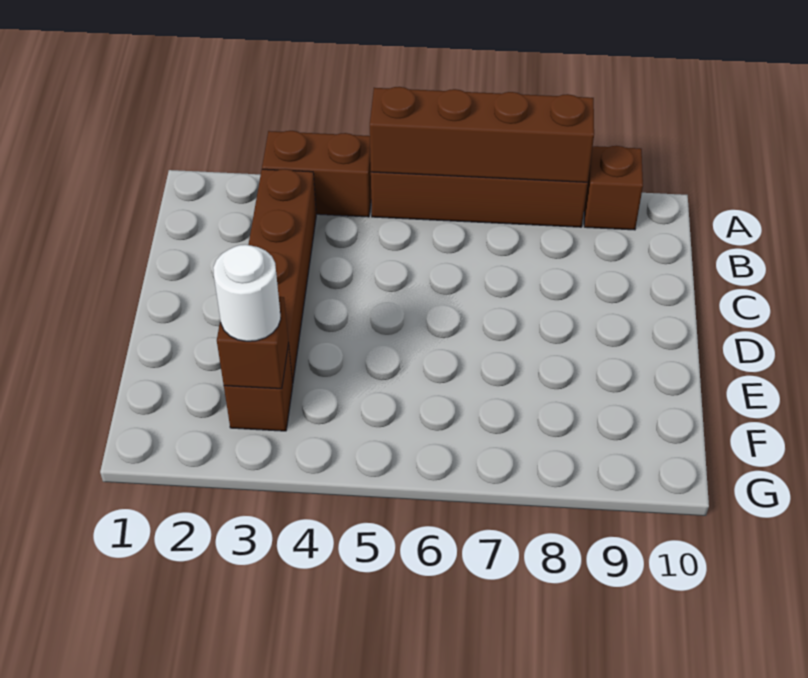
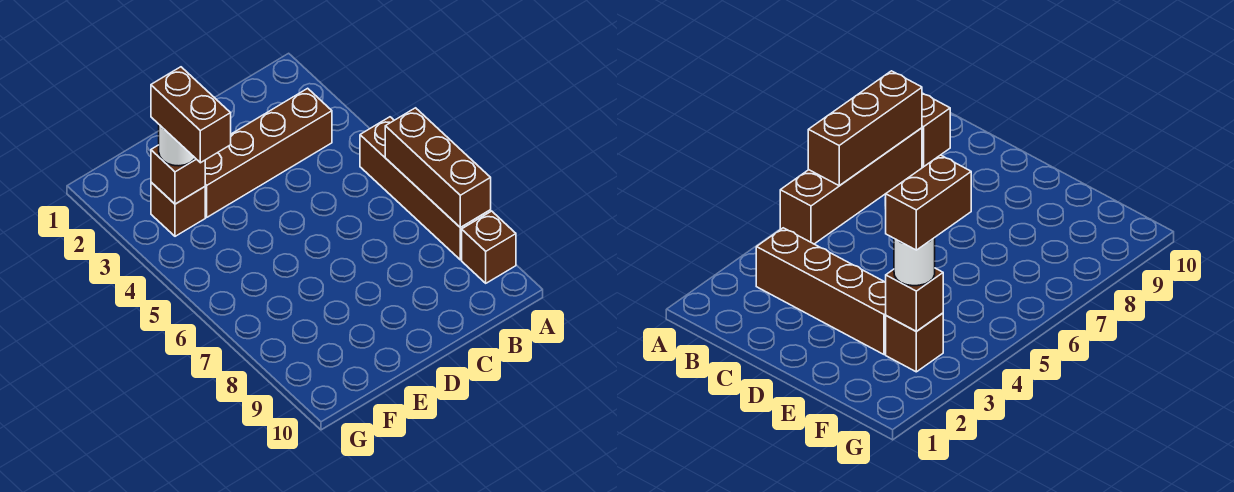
brown brick A3:A4 level 1 -> brown brick F3:F4 level 4
brown brick A5:A8 level 2 -> brown brick A6:A8 level 2

